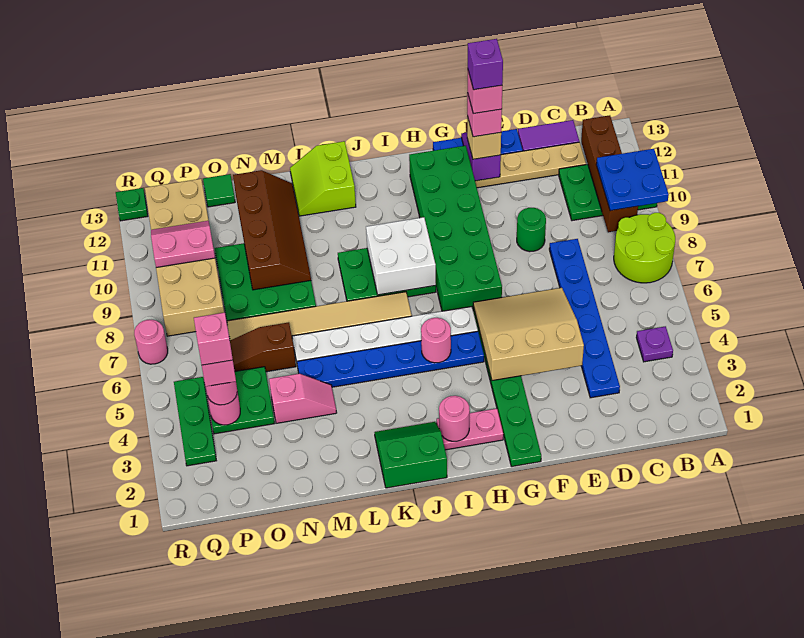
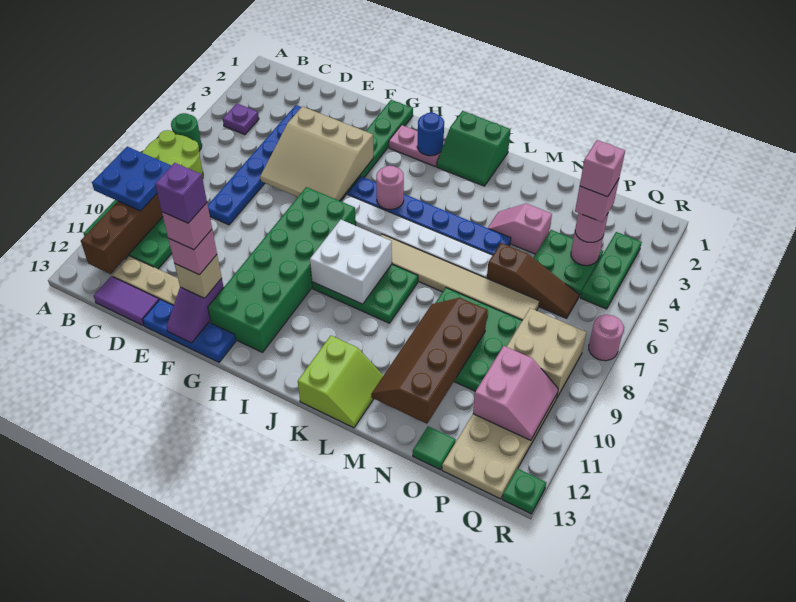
green round brick E9 level 1 -> green round brick A6 level 1
pink round brick I2 level 2 -> blue round brick I2 level 2
pink slope P10:Q11 level 2 top 10 -> pink slope P10:Q11 level 2 top P

